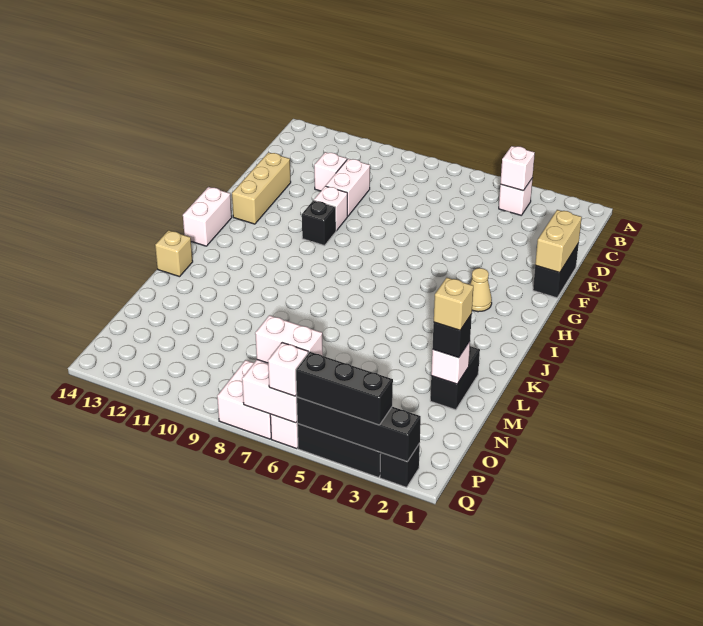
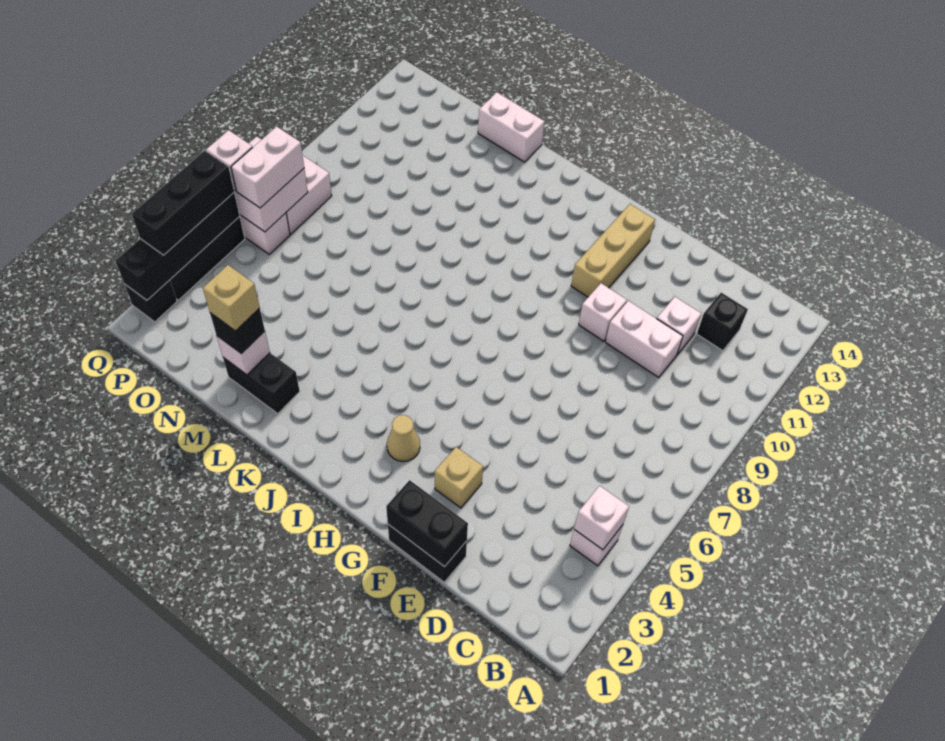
tan brick E1:F1 level 2 -> black brick E1:F1 level 2
tan brick E13:G13 level 1 -> tan brick G11:G13 level 1
black brick G10 level 1 -> black brick C12 level 1
white brick H14:I14 level 1 -> white brick L14:M14 level 1
tan brick K14 level 1 -> tan brick F3 level 1

